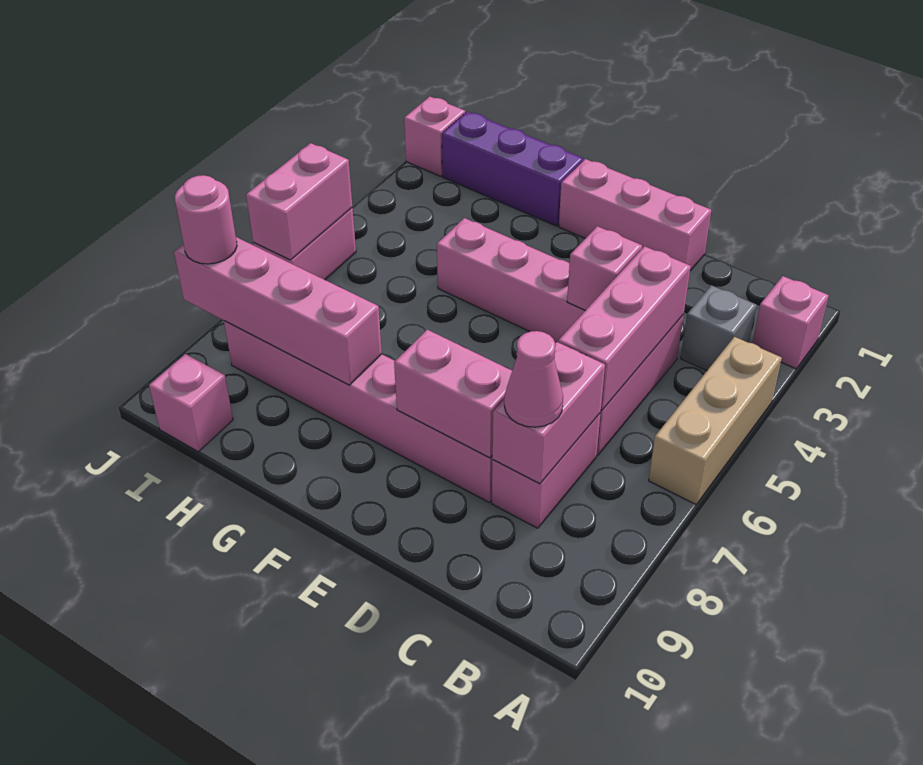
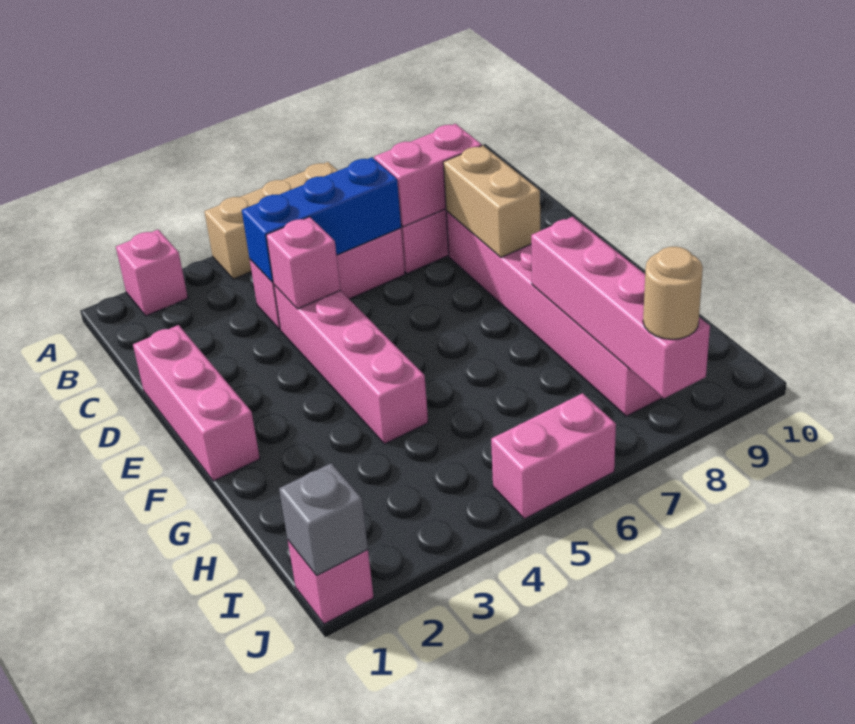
grey brick B3 level 1 -> grey brick J1 level 2
pink brick C4:C6 level 2 -> blue brick C4:C6 level 2
pink cone C8 level 3 -> none
pink brick D8:E8 level 2 -> tan brick D8:E8 level 2
purple brick G1:I1 level 1 -> none
pink brick I10 level 1 -> none
pink brick J5:J6 level 2 -> none
pink round brick J8 level 3 -> tan round brick J8 level 3

